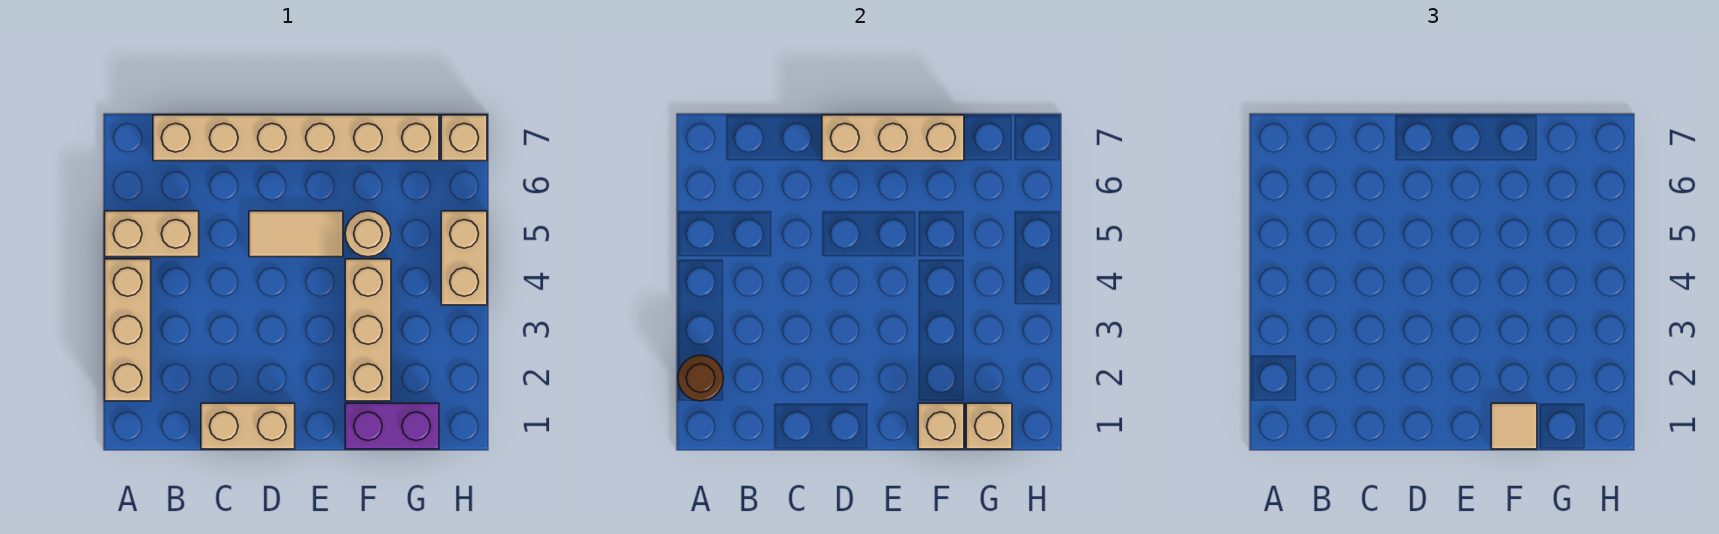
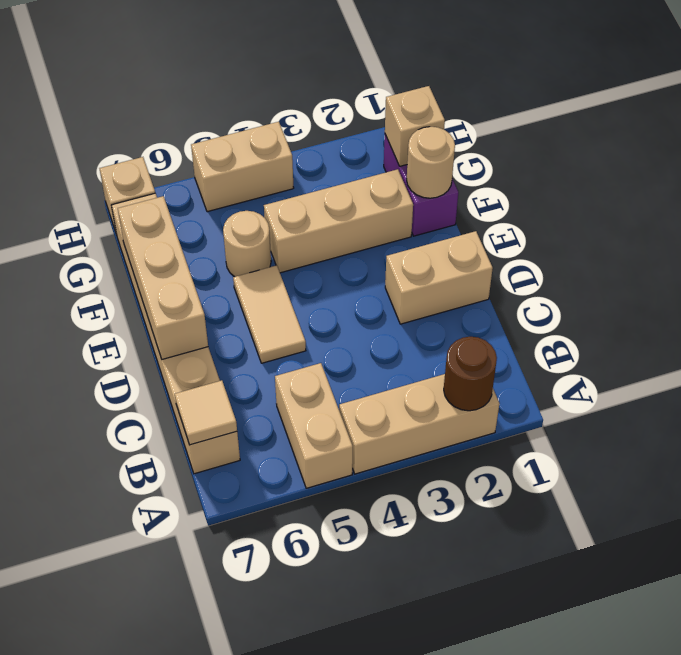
tan brick C1:D1 level 1 -> tan brick D1:D2 level 1
tan brick F1 level 2 -> tan round brick F1 level 2
tan tile F1 level 3 -> tan tile B7 level 2

